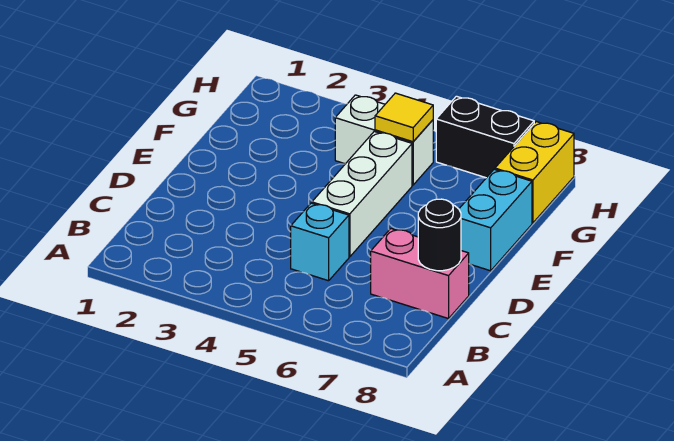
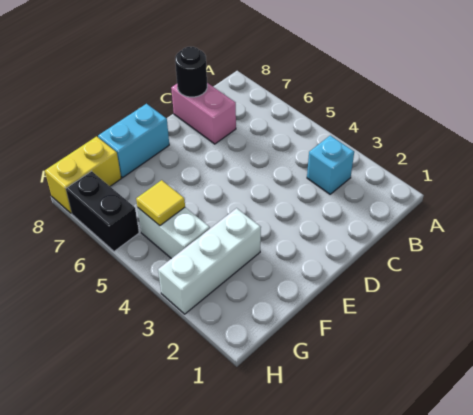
cyan brick C5 level 1 -> cyan brick B3 level 1
white brick D5:F5 level 1 -> white brick F3:H3 level 1

